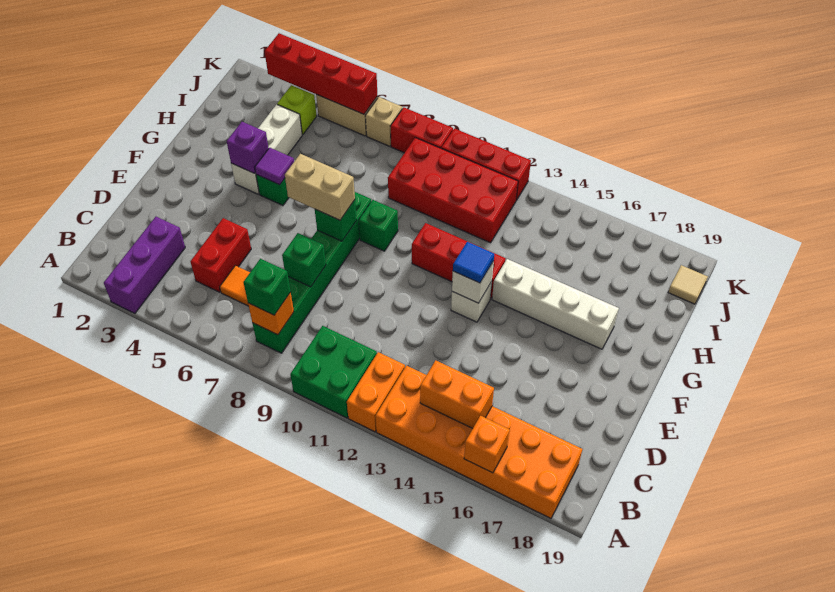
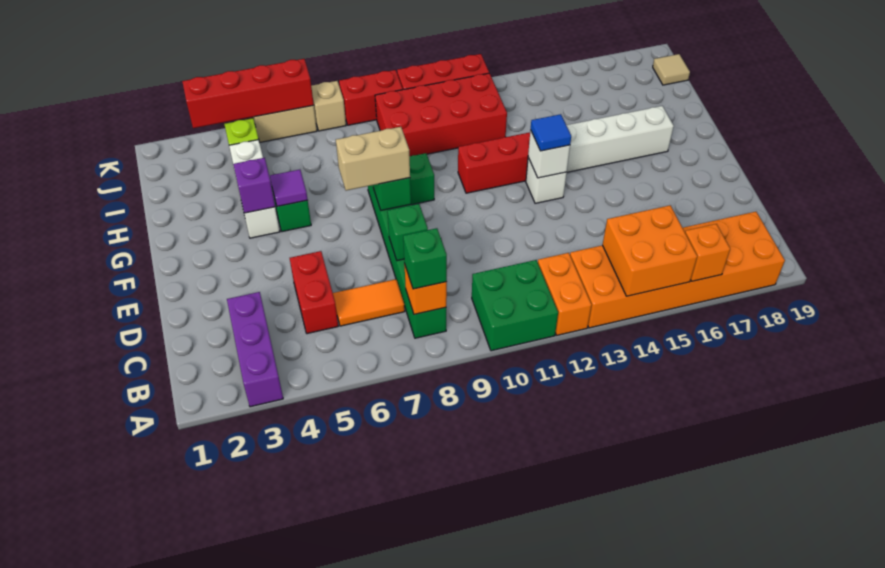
orange brick B14:B15 level 2 -> orange brick A14:B15 level 2

